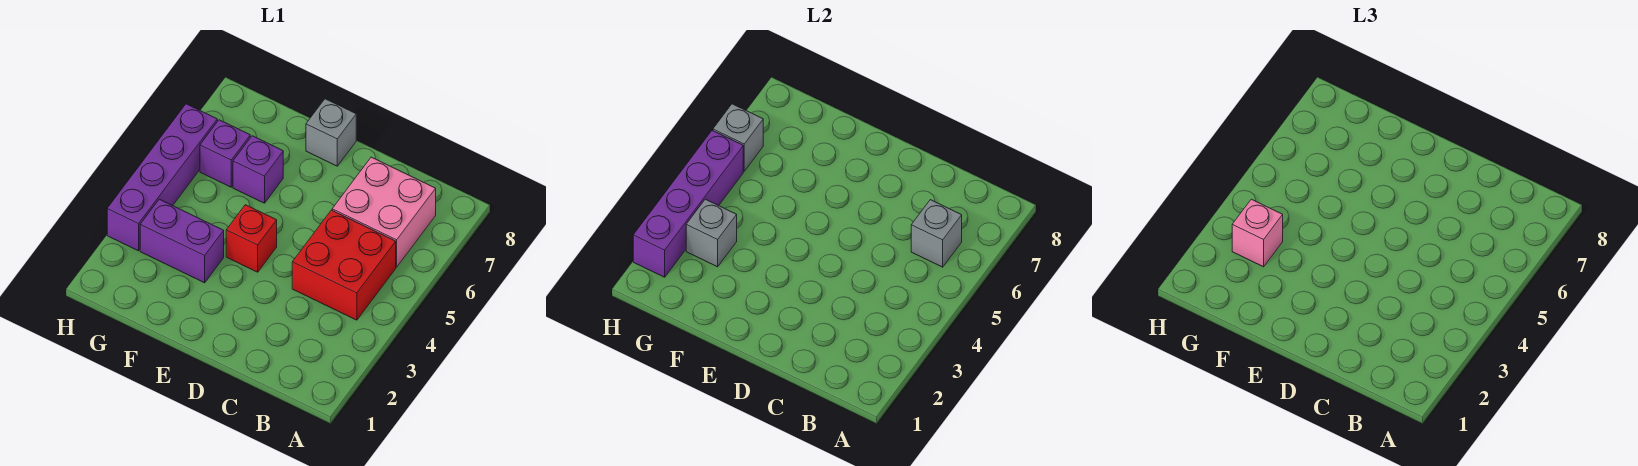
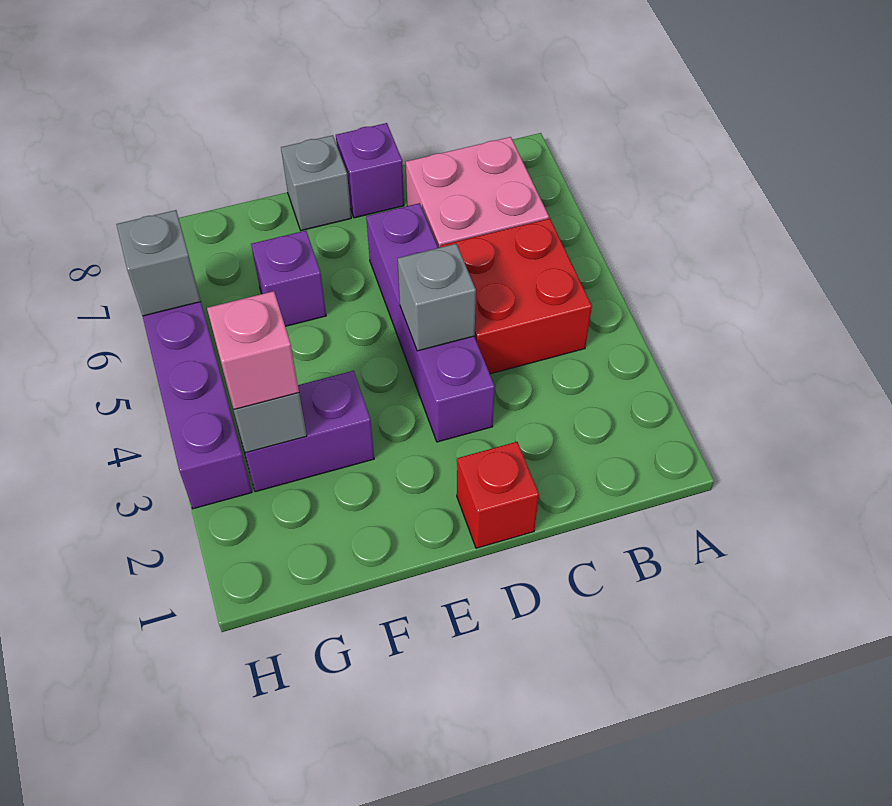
grey brick B6 level 2 -> grey brick D4 level 2
red brick E4 level 1 -> red brick D1 level 1
purple brick G6 level 1 -> purple brick D8 level 1
purple brick H2:H5 level 2 -> purple brick D3:D6 level 1

